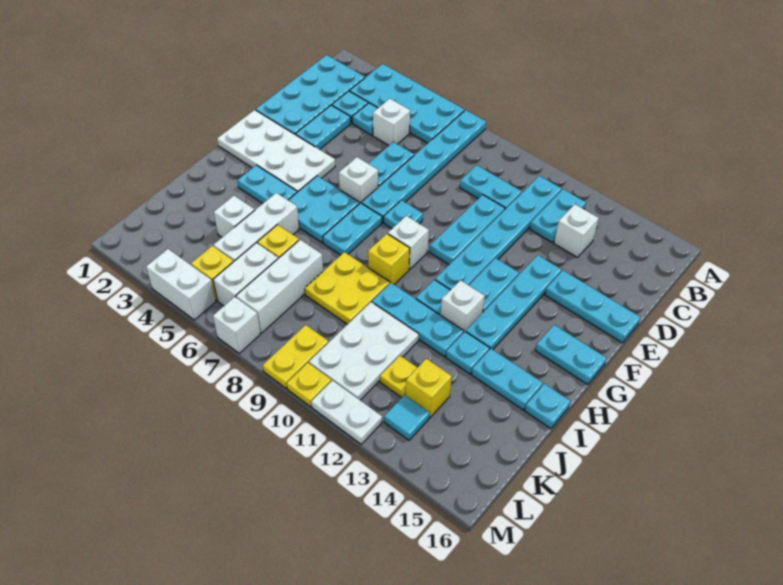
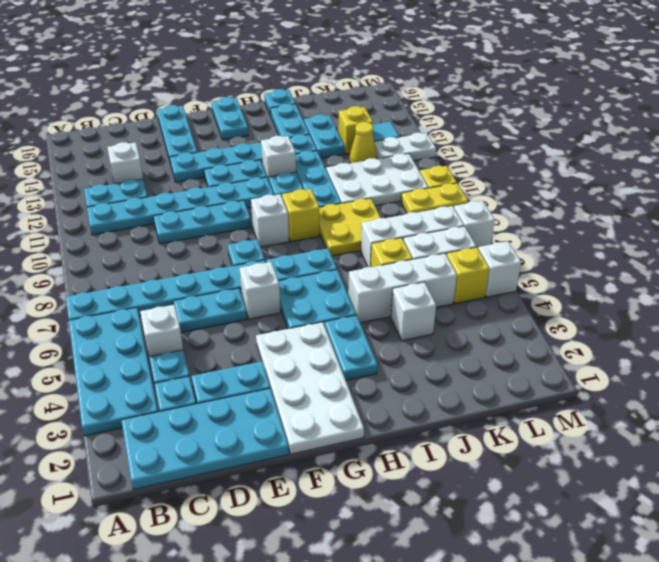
cyan plate C9:C10 level 1 -> cyan plate J13:J14 level 1
yellow plate K12 level 1 -> yellow cone K12 level 1
white brick M4:M5 level 1 -> white brick M5 level 1
white plate M11:M12 level 1 -> white plate L12:M12 level 1

